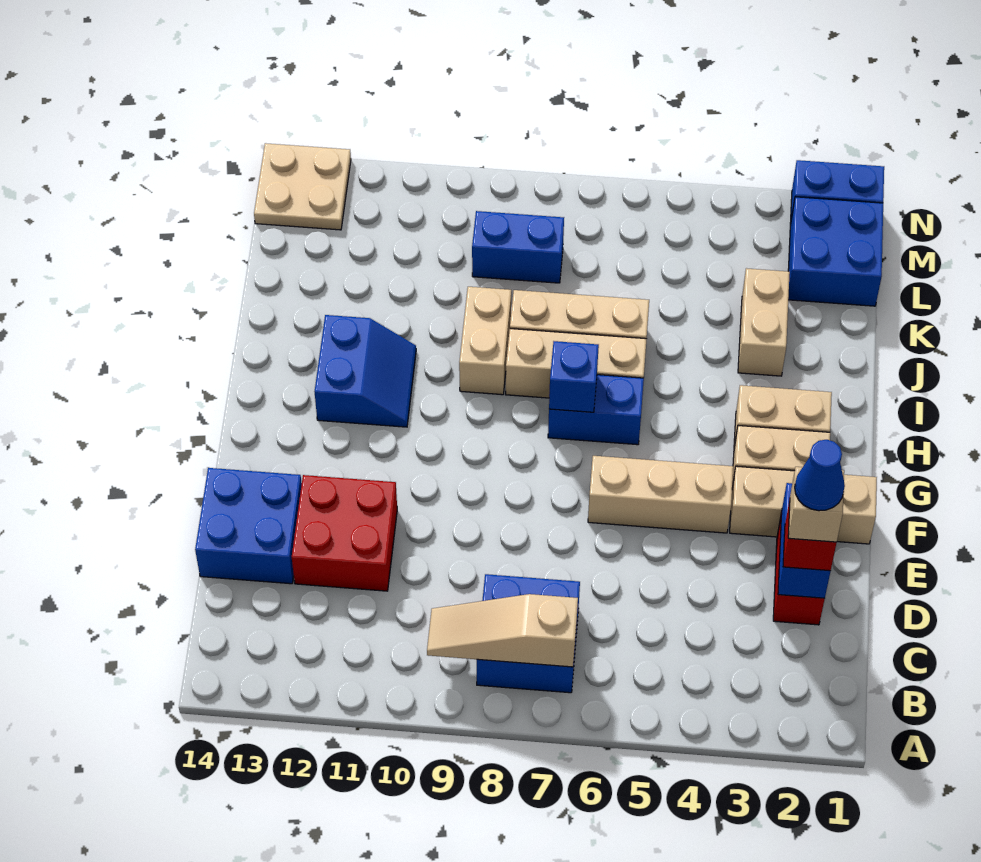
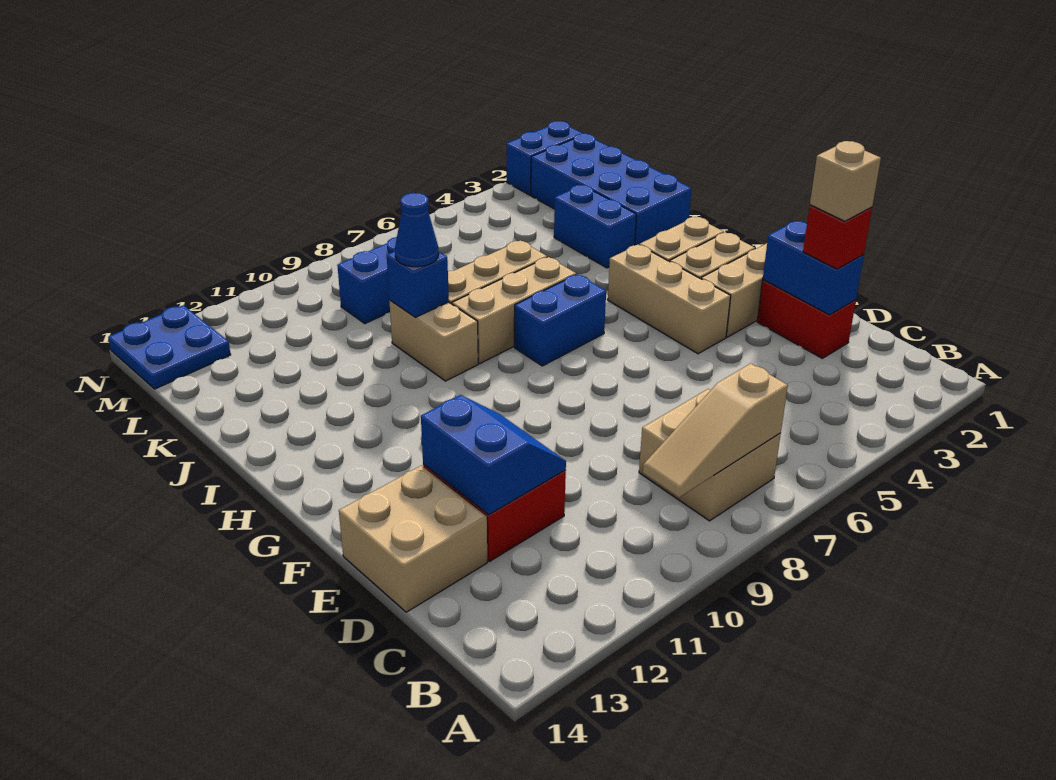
blue brick B7:C8 level 1 -> tan brick B7:C8 level 1
blue cone D2 level 5 -> blue cone J9 level 3
blue brick D13:E14 level 1 -> tan brick D13:E14 level 1
tan brick F4:F6 level 1 -> tan brick F4:H4 level 1
blue brick H7 level 2 -> blue brick J9 level 2
blue slope H11:I12 level 1 top 12 -> blue slope D11:E12 level 2 top 12
tan brick J3:K3 level 1 -> blue brick J3:K3 level 1
blue brick L1:M2 level 1 -> blue brick J1:M2 level 1
tan plate M13:N14 level 1 -> blue plate M13:N14 level 1

